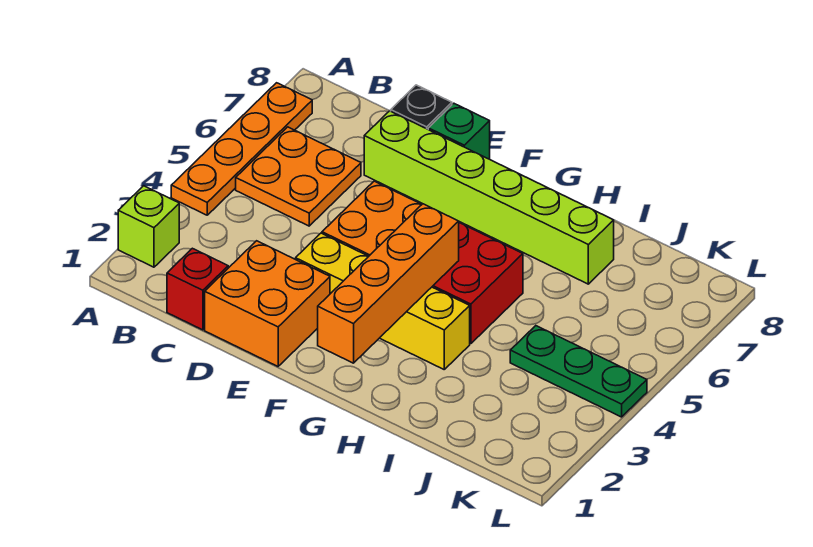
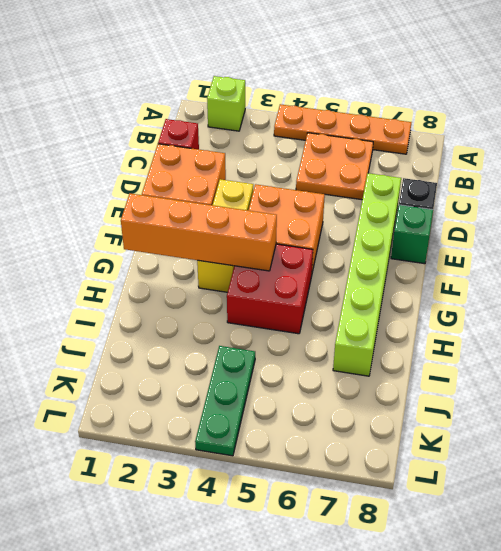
yellow brick E3:H3 level 1 -> yellow brick E3:G3 level 1

